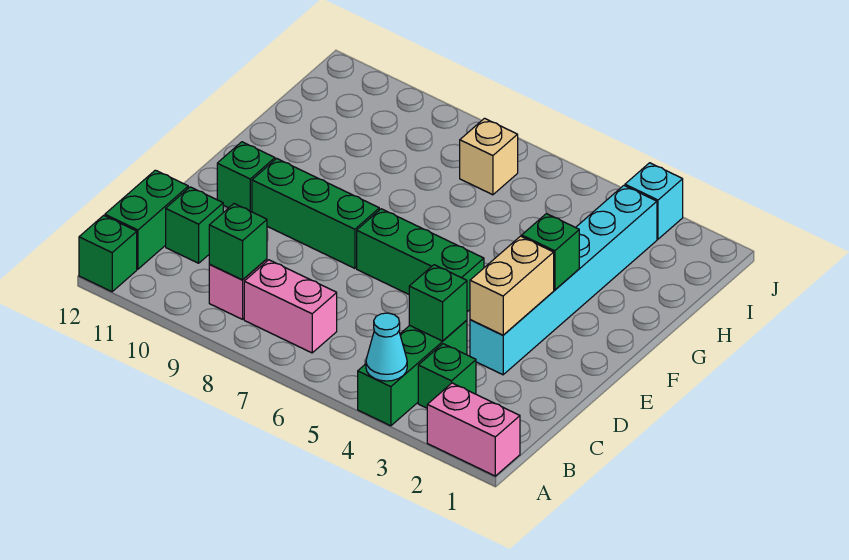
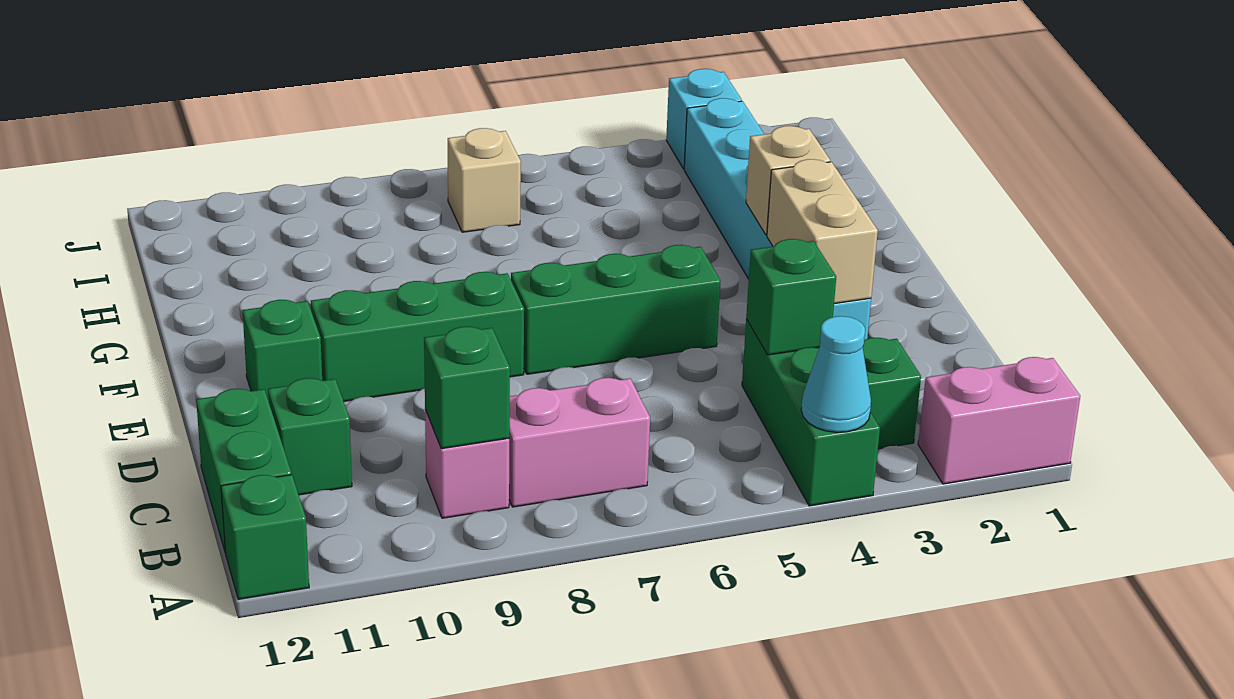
green brick F3 level 2 -> tan brick F3 level 2

